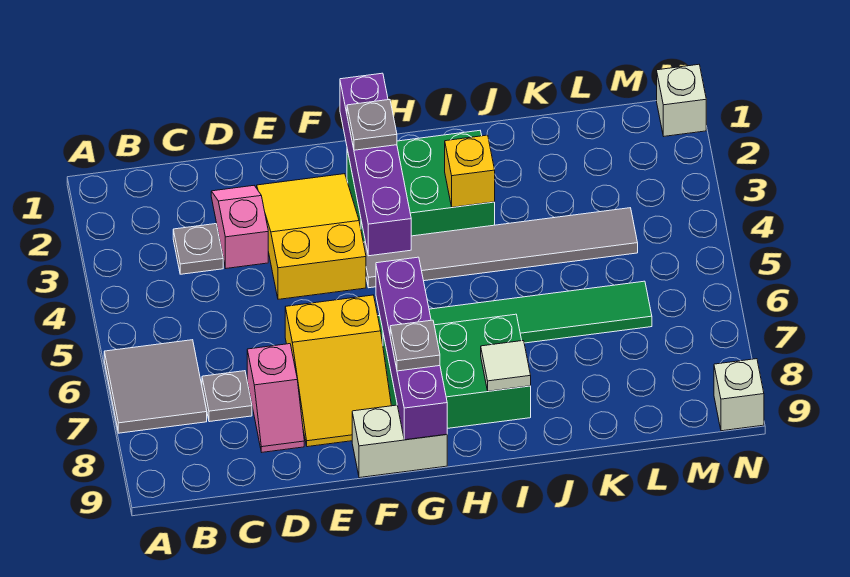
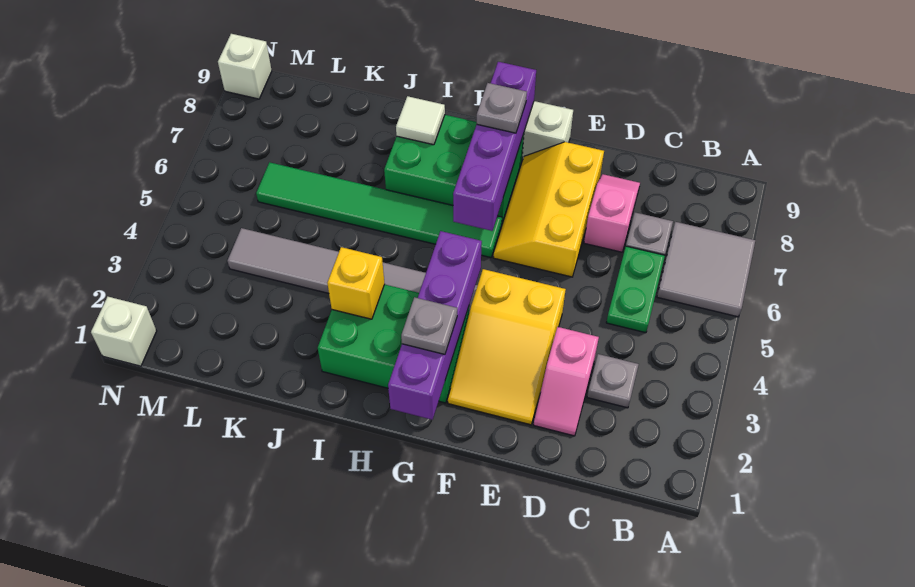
none -> green plate C5:C6 level 1
yellow slope E6:F8 level 1 top 6 -> yellow slope E6:F8 level 1 top E

